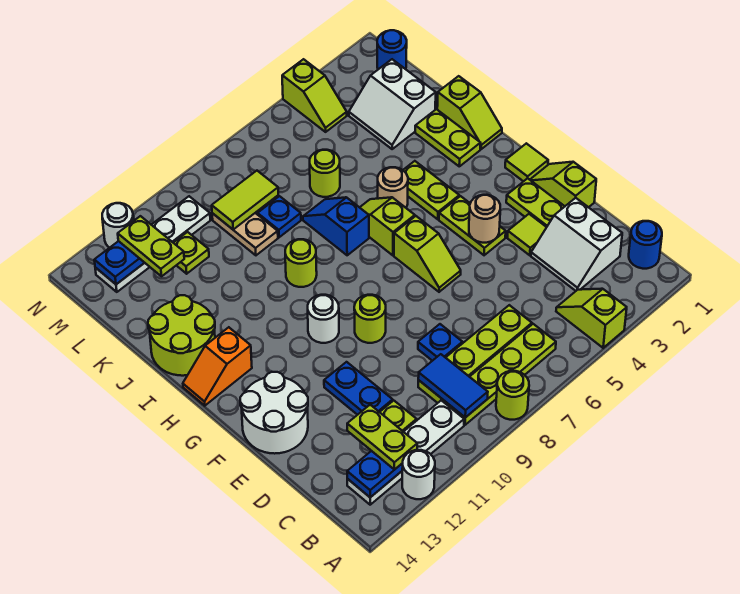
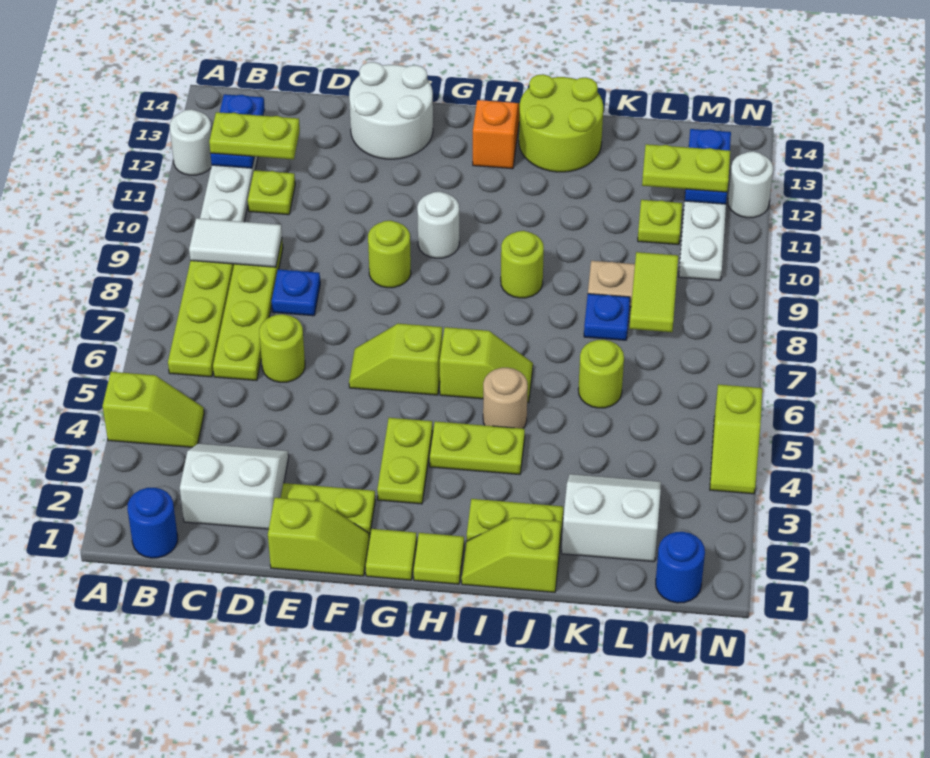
lime round brick A8 level 1 -> lime round brick D6 level 1
blue tile B9:C9 level 2 -> white tile B9:C9 level 2
blue plate D11:E11 level 1 -> none
lime tile E3 level 1 -> lime tile H1 level 1
lime plate F4:G4 level 1 -> lime plate G3:G4 level 1
tan round brick F4 level 2 -> none
blue slope I7:J7 level 1 top I -> none
lime slope M4:N4 level 1 top N -> lime slope N4:N5 level 1 top 5

